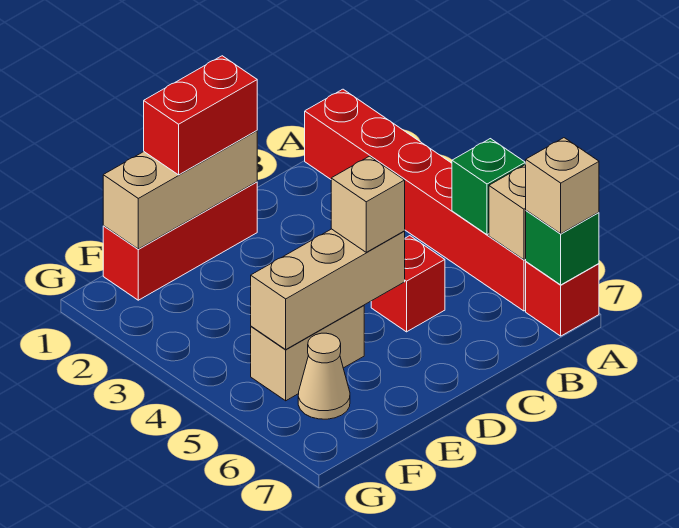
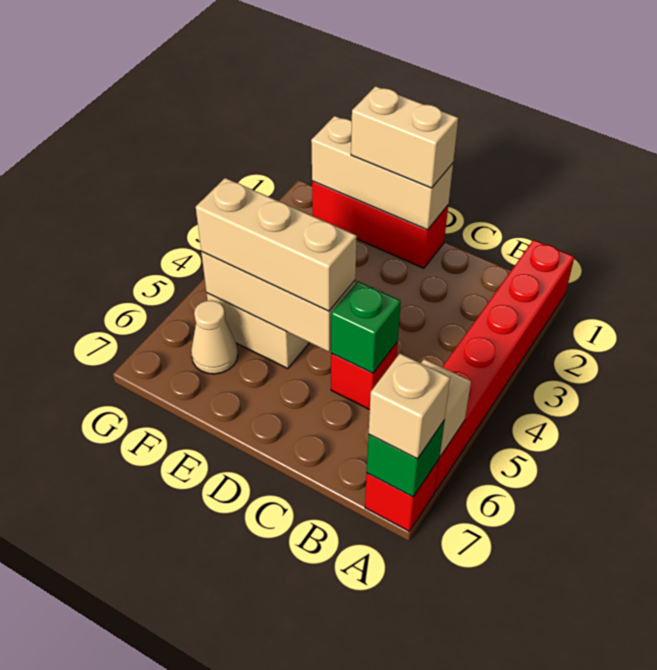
green brick A5 level 2 -> green brick C5 level 2
red brick D1:E1 level 3 -> tan brick D1:E1 level 3
tan brick D5 level 3 -> tan brick D5:F5 level 3

